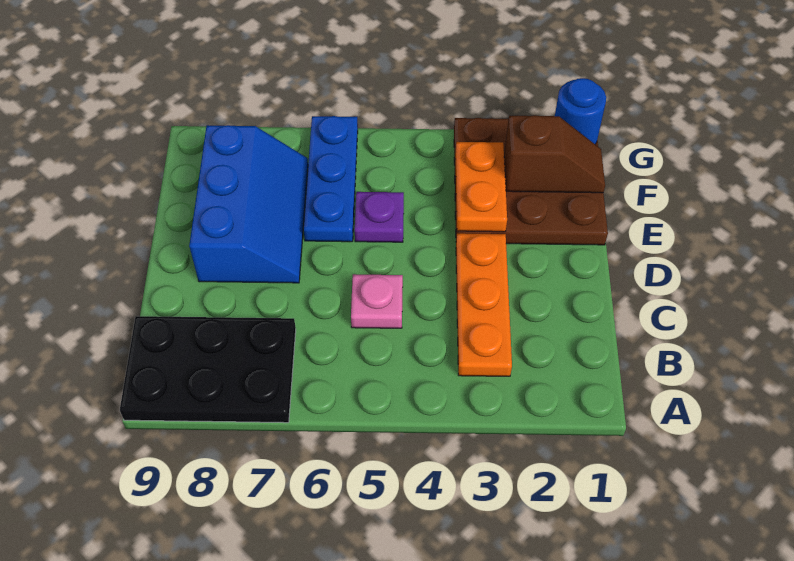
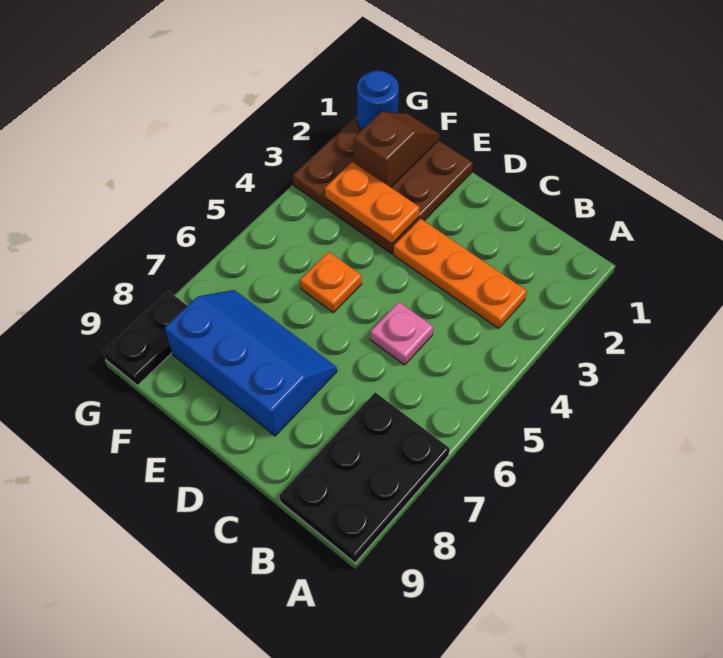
purple plate E5 level 1 -> orange plate E5 level 1
blue plate E6:G6 level 1 -> none
none -> black plate G8:G9 level 1

